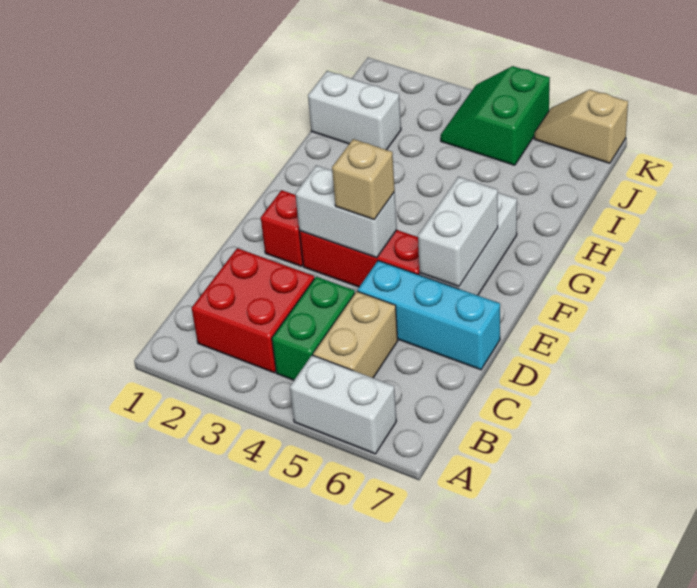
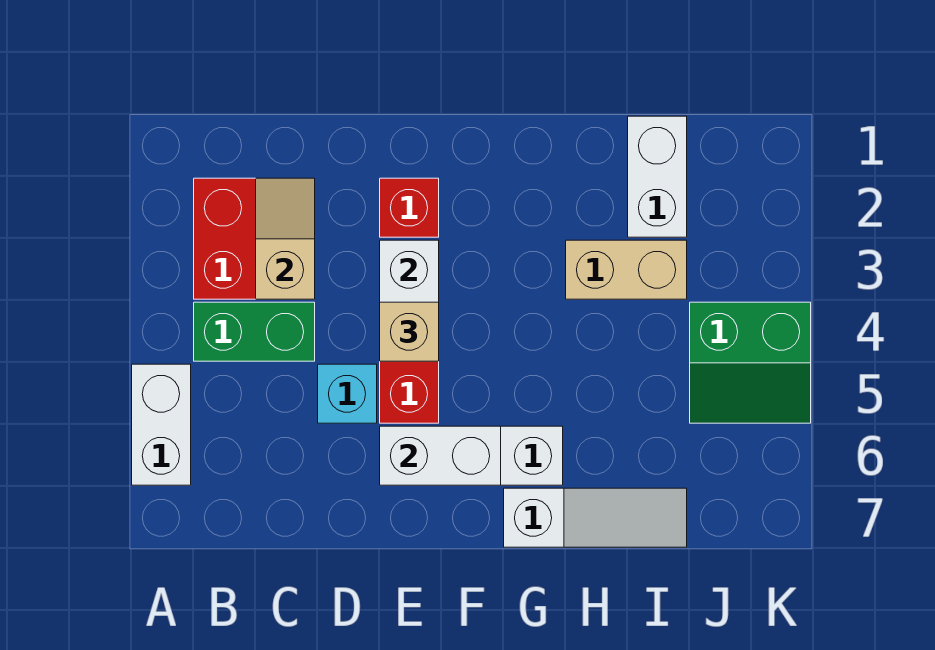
tan brick B5:C5 level 1 -> tan brick H3:I3 level 1
cyan brick D5:D7 level 1 -> cyan brick D5 level 1
none -> white slope G7:I7 level 1 top G
green slope J4:K5 level 1 top 5 -> green slope J4:K5 level 1 top 4
tan slope K6:K7 level 1 top 7 -> tan slope C2:C3 level 2 top 3

